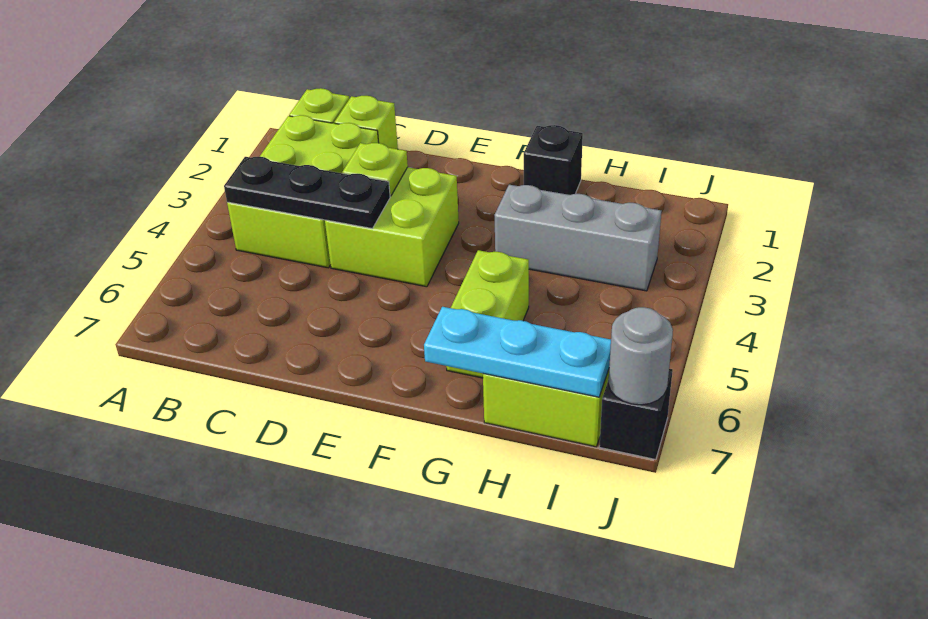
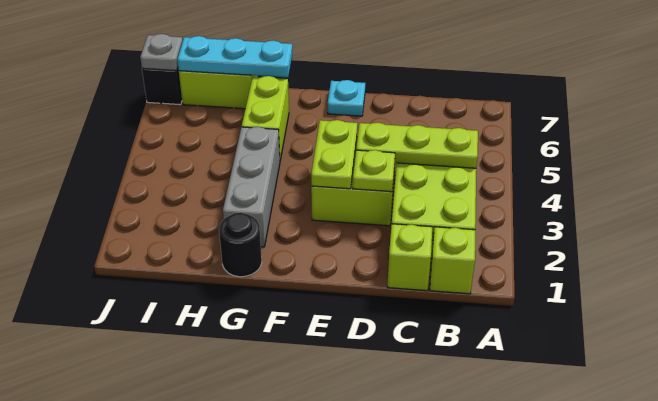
black plate B4:D4 level 2 -> lime plate B4:D4 level 2
none -> lime plate E3:E4 level 2
none -> cyan plate E7 level 1
black brick G1 level 1 -> black round brick G1 level 1
grey brick G3:I3 level 1 -> grey brick G2:G4 level 1
grey round brick J7 level 2 -> grey plate J7 level 2

